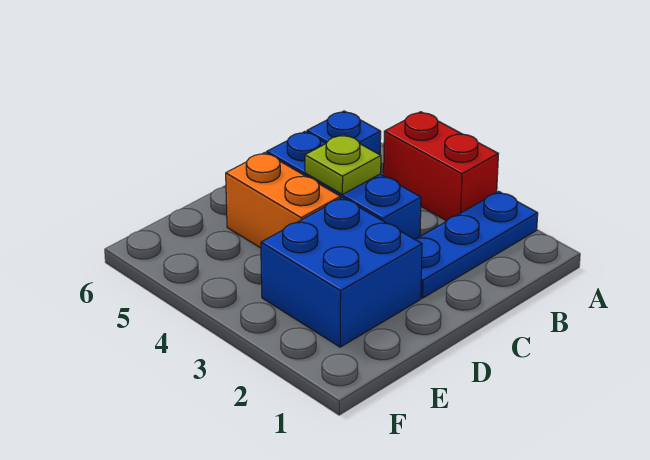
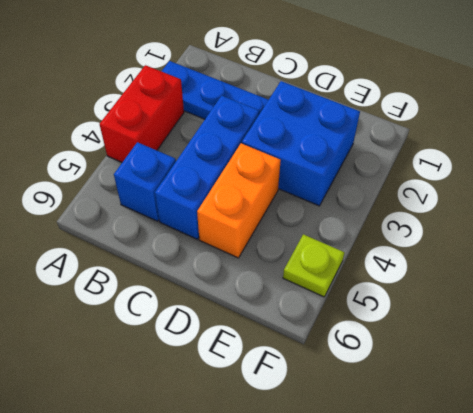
lime plate C4 level 2 -> lime plate F5 level 1

